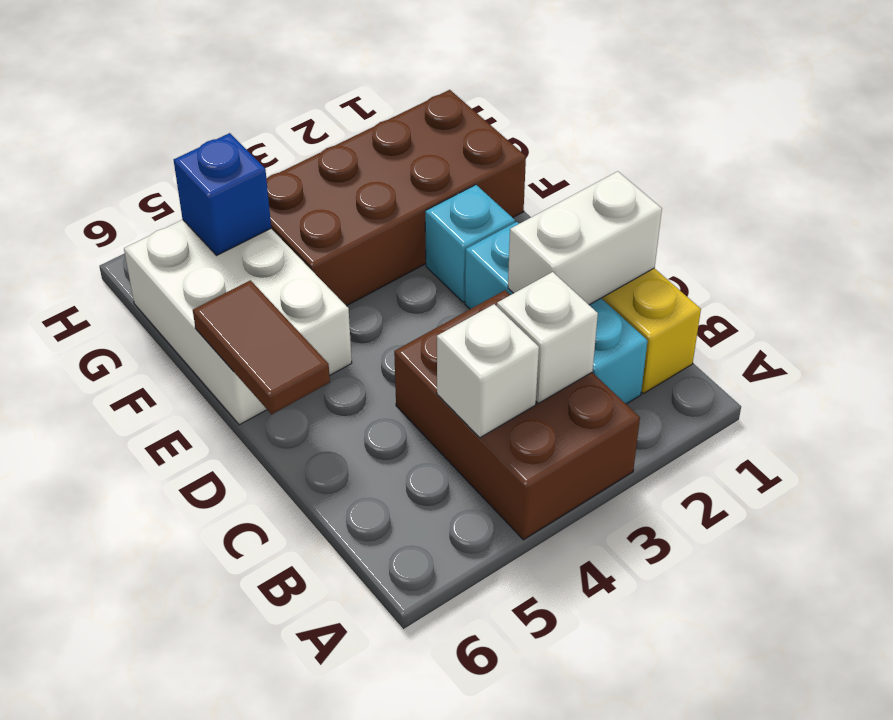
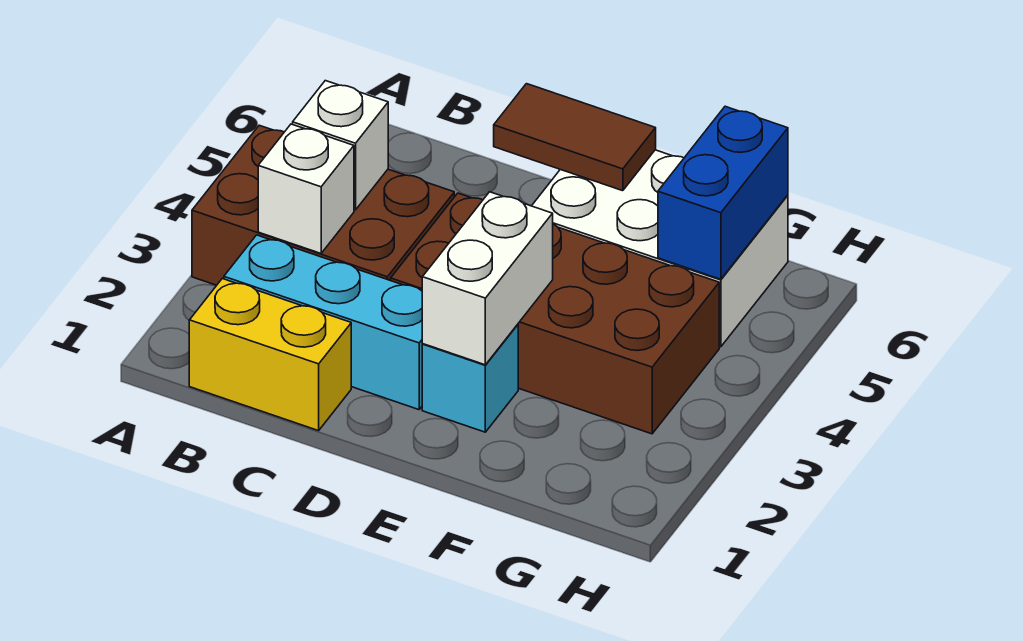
white brick C1:C2 level 2 -> white brick E2:E3 level 2
brown brick F1:G4 level 1 -> brown brick D3:G4 level 1
blue brick G5 level 2 -> blue brick G5:G6 level 2

